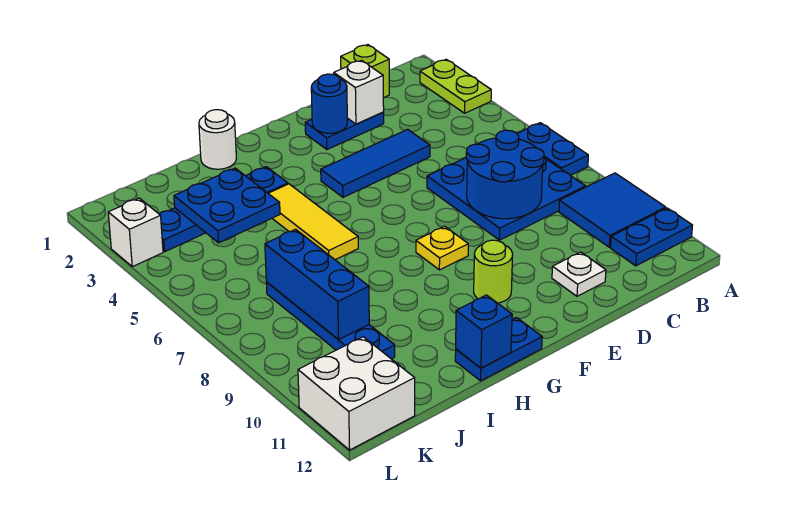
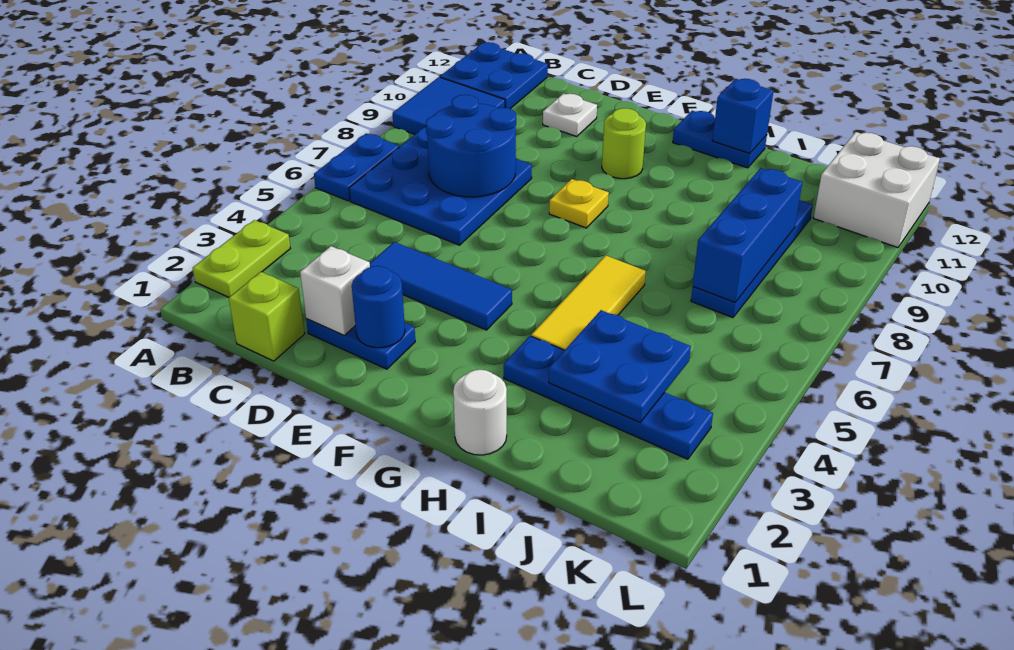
blue plate A11:B11 level 1 -> blue plate A11:B12 level 1
white brick L3 level 1 -> none

